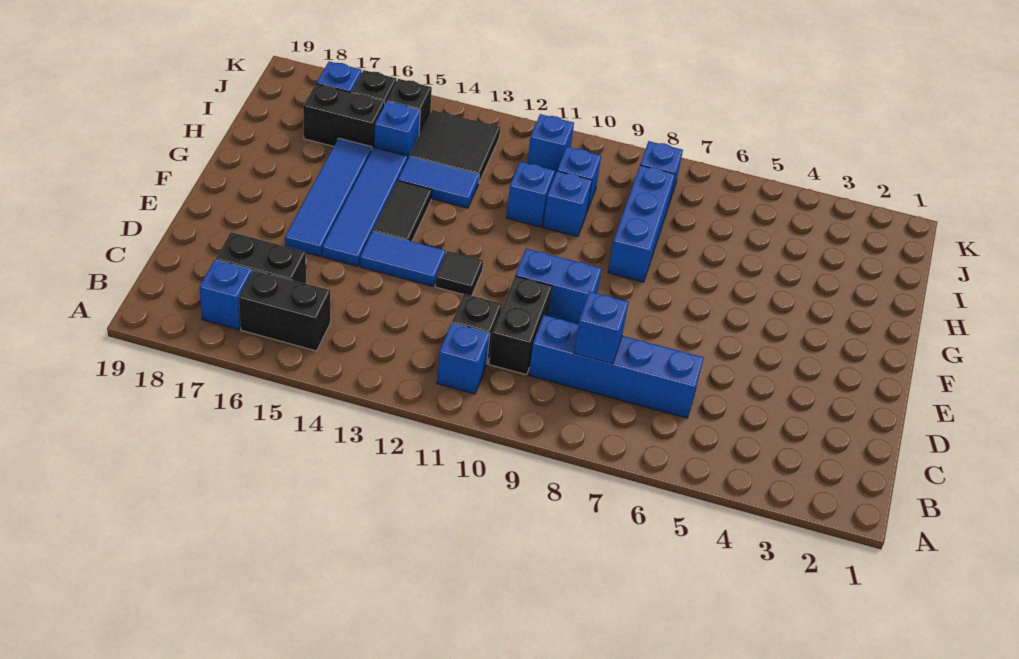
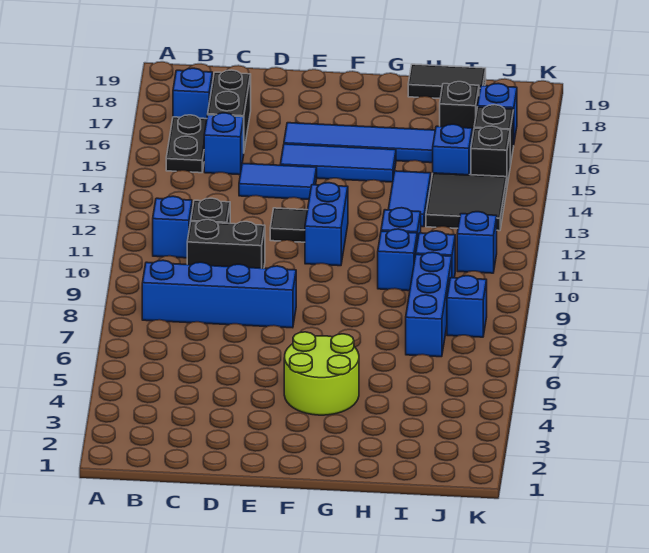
black brick B15:B16 level 1 -> black plate B15:B16 level 1
blue brick C6:C9 level 1 -> blue brick B8:E8 level 1
blue brick C8 level 2 -> blue brick C15 level 1
blue brick E9:E10 level 1 -> blue brick F11:F12 level 1
blue tile E13:E14 level 1 -> blue tile D14:E14 level 1
blue tile E15:H15 level 1 -> blue tile E15:G15 level 1
none -> lime round brick F4:G5 level 1
black tile F14:G14 level 1 -> black tile H19:I19 level 1
blue brick G8:I8 level 1 -> blue brick I7:I9 level 1
black brick I16:I17 level 1 -> black brick I17 level 1

